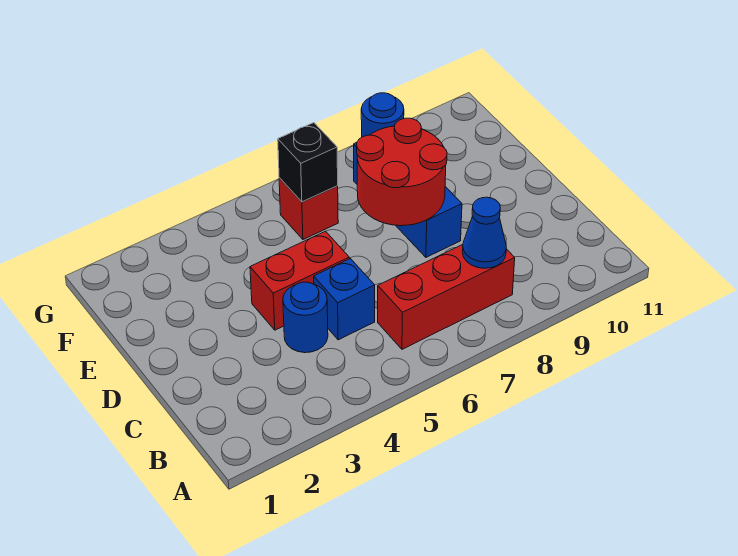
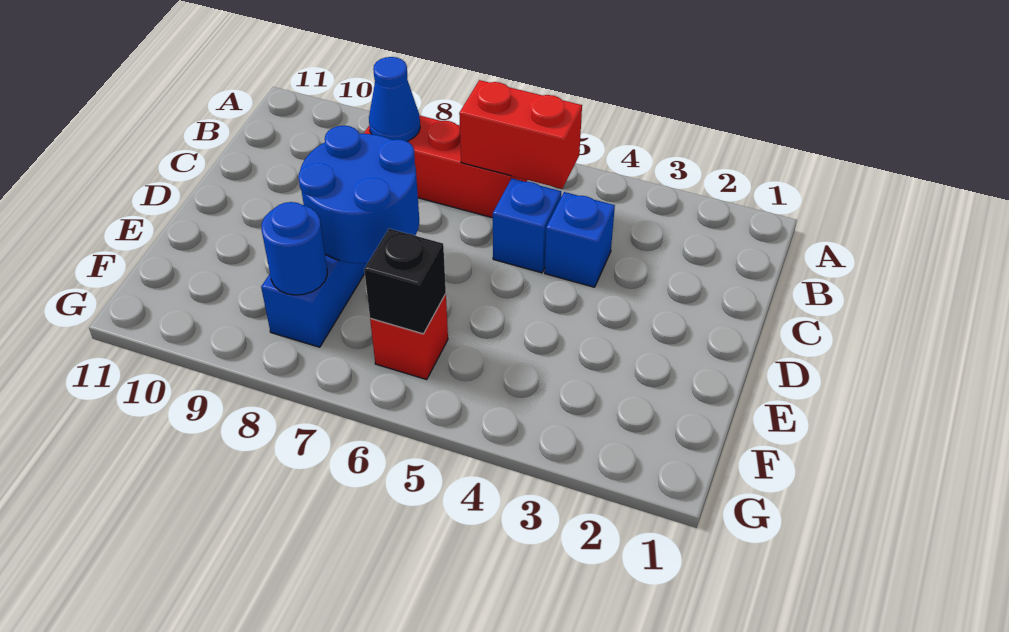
blue round brick C4 level 1 -> blue brick C4 level 1
red brick D4:D5 level 1 -> red brick B5:B6 level 2
red round brick D7:E8 level 2 -> blue round brick D7:E8 level 2

